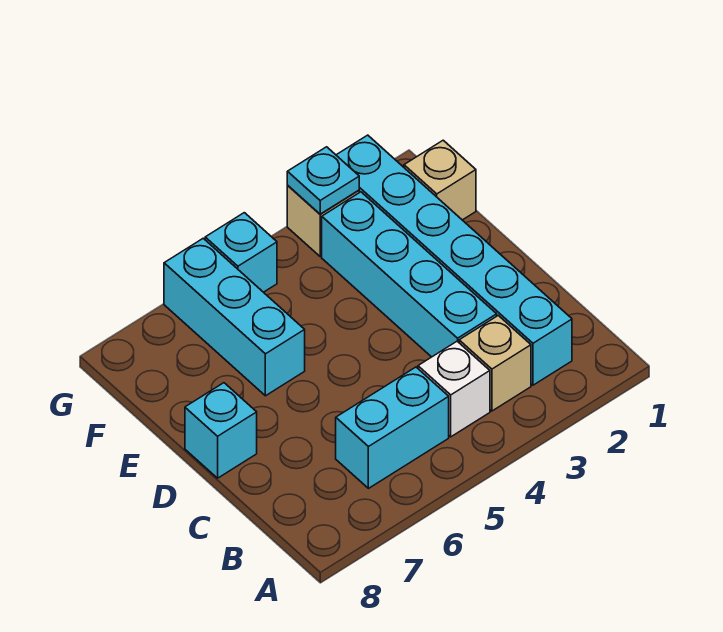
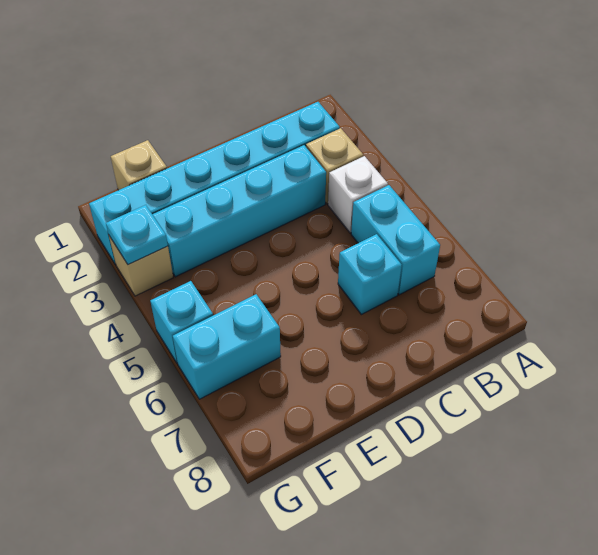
cyan brick D8 level 1 -> cyan brick C6 level 1
cyan brick E6:G6 level 1 -> cyan brick F6:G6 level 1

